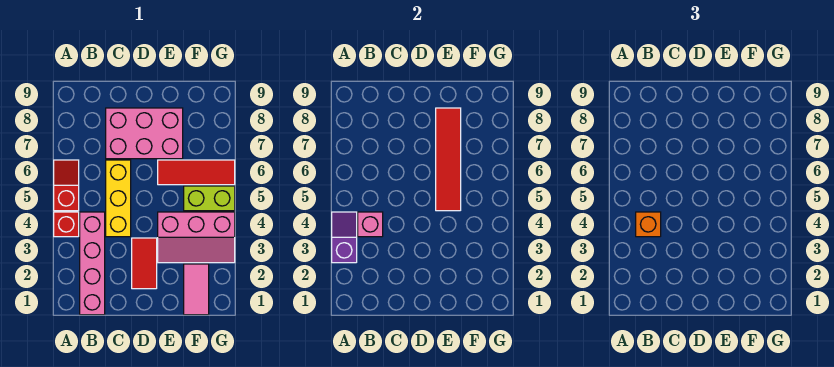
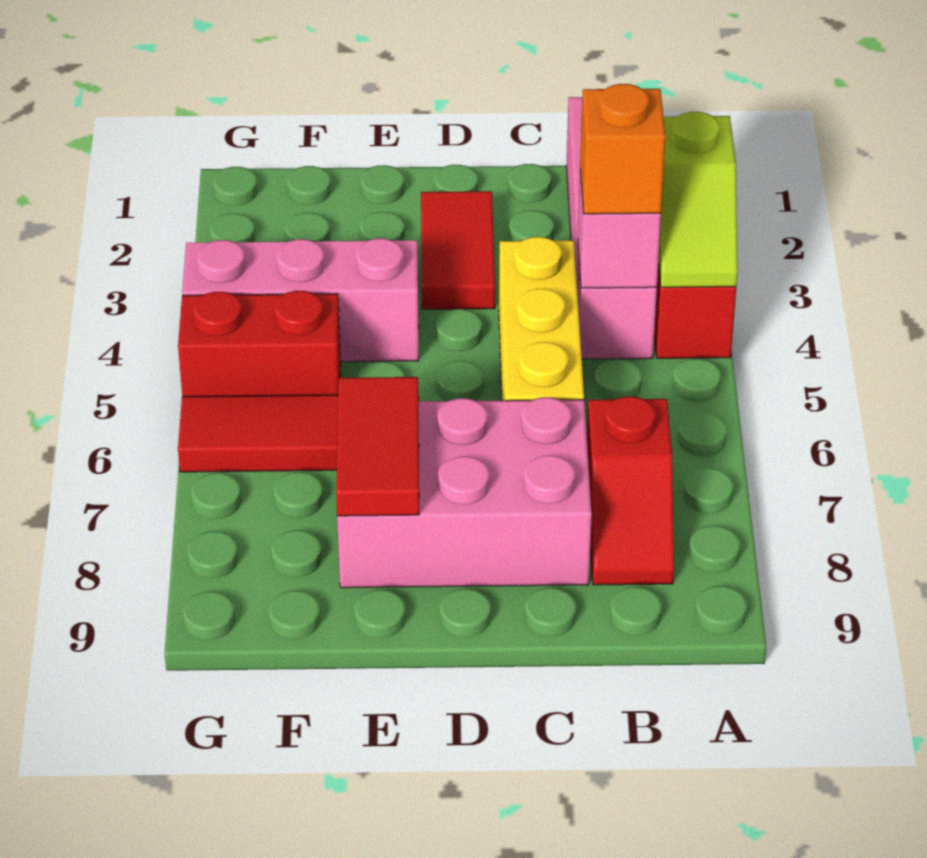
purple slope A3:A4 level 2 top 3 -> lime slope A3:A4 level 2 top 3
red slope A5:A6 level 1 top 5 -> red slope B7:B8 level 1 top 7
red tile E5:E8 level 2 -> red tile E7:E8 level 2
pink tile F1:F2 level 1 -> none
lime brick F5:G5 level 1 -> red brick F5:G5 level 1

